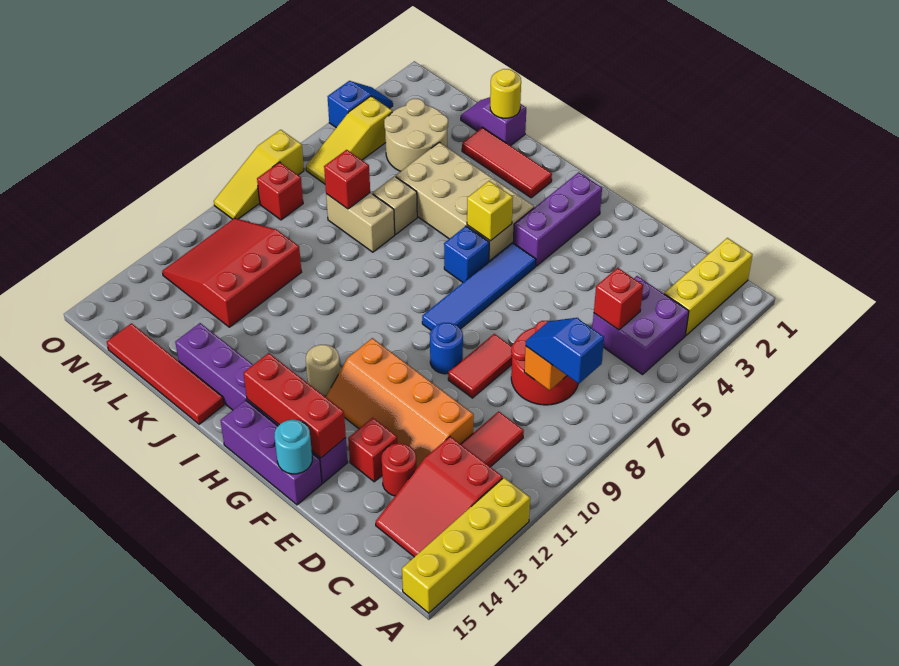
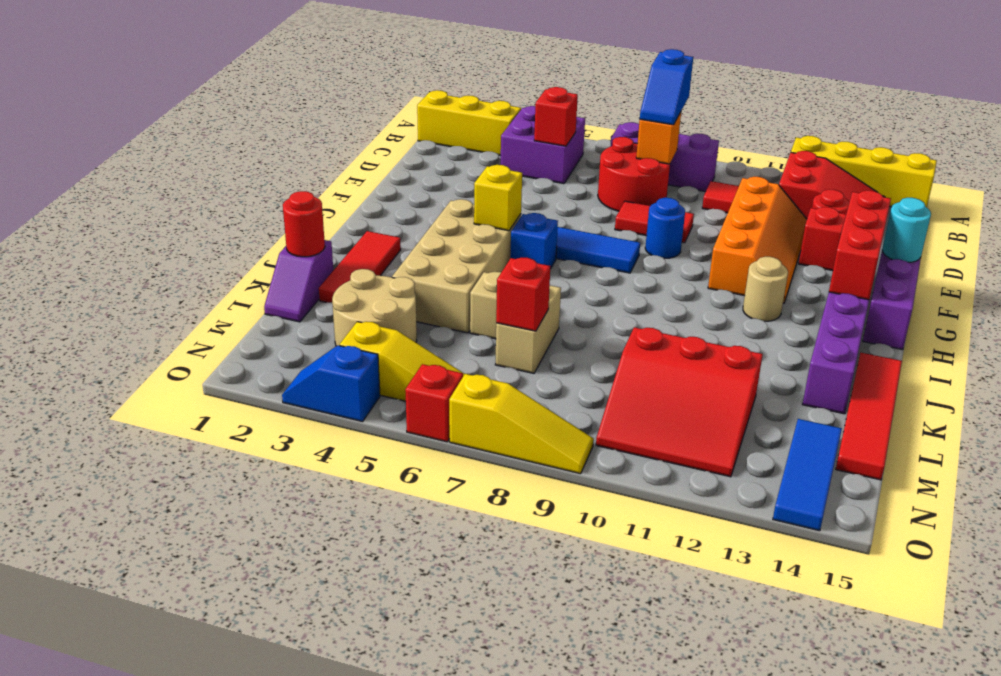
purple brick G2:G4 level 1 -> purple brick B7:B9 level 1
yellow round brick K1 level 2 -> red round brick K1 level 2
none -> blue tile M14:O14 level 1
red brick N8 level 1 -> red brick O6 level 1

